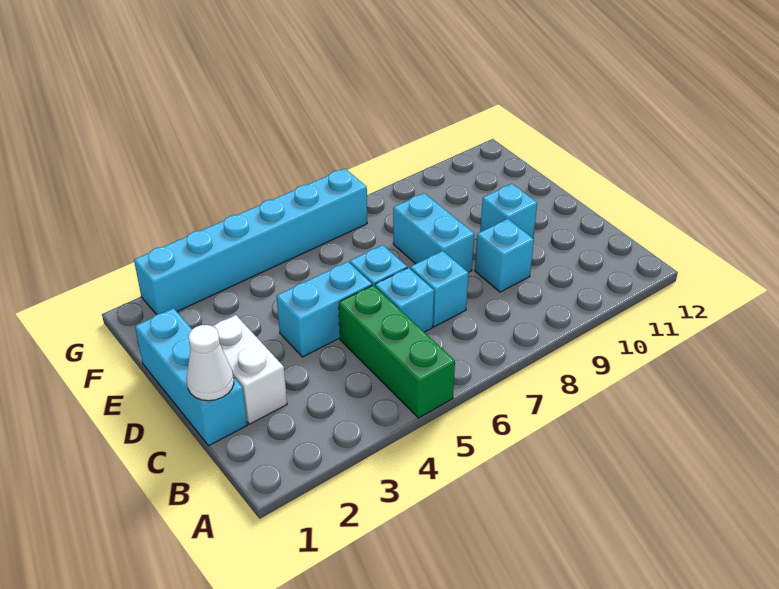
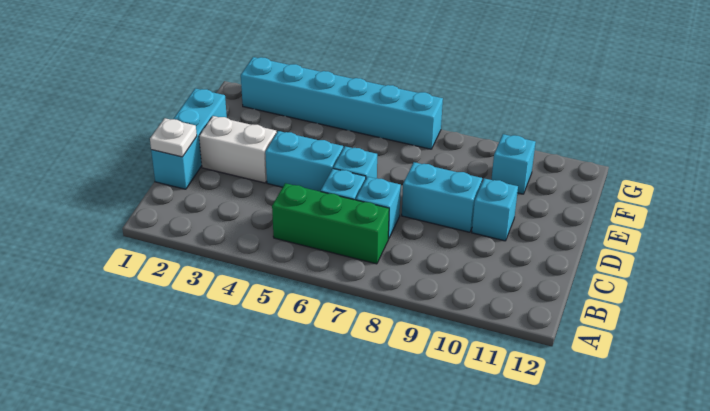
green brick A5:C5 level 1 -> green brick B5:B7 level 1
white cone C1 level 2 -> white plate C1 level 2
white brick C2:D2 level 1 -> white brick D2:D3 level 1
cyan brick C9 level 1 -> cyan brick F10 level 1
cyan brick D8:E8 level 1 -> cyan brick D8:D9 level 1

